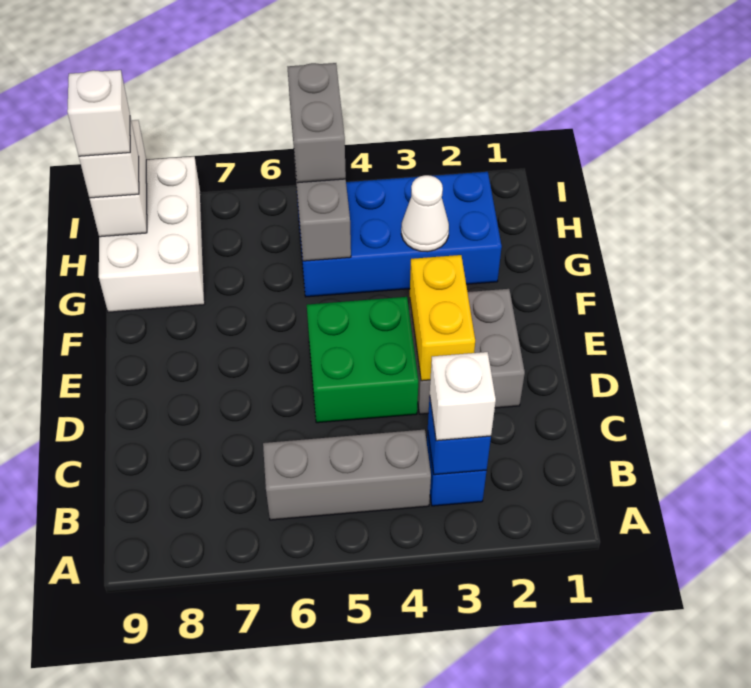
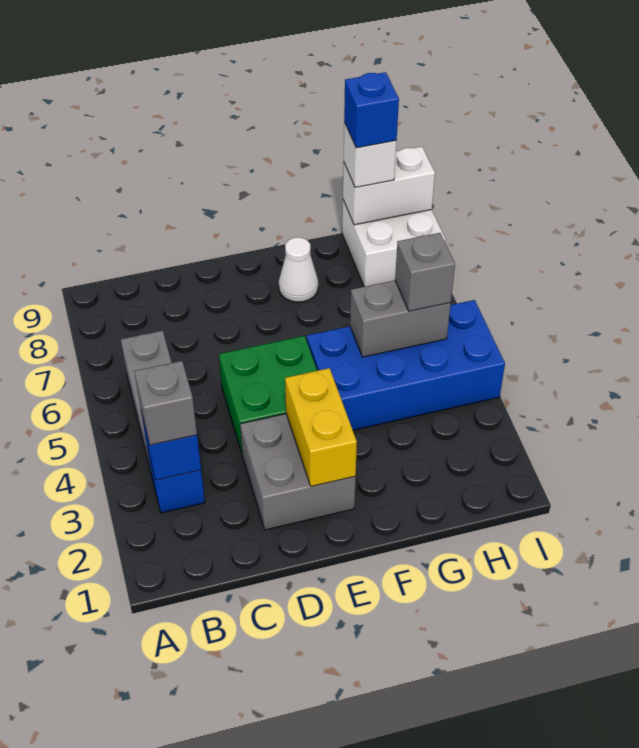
white brick B3 level 3 -> grey brick B3 level 3
yellow brick D3:E3 level 2 -> yellow brick E2:E3 level 2
blue brick G2:H5 level 1 -> blue brick F4:I5 level 1
white cone G3 level 2 -> white cone F8 level 1
white brick G8:I9 level 1 -> white brick H8:I9 level 1
grey brick H5:I5 level 3 -> grey brick H5 level 3
white brick H9 level 4 -> blue brick H9 level 4

